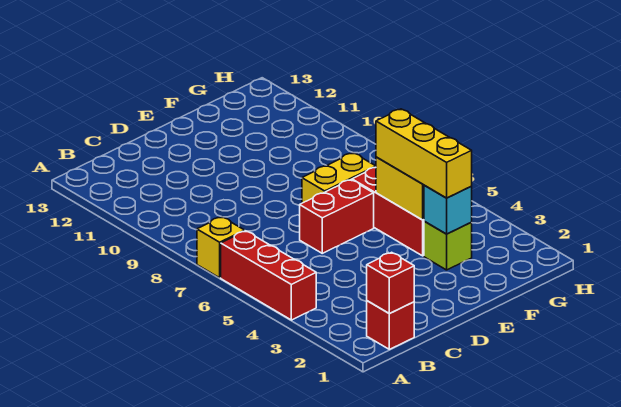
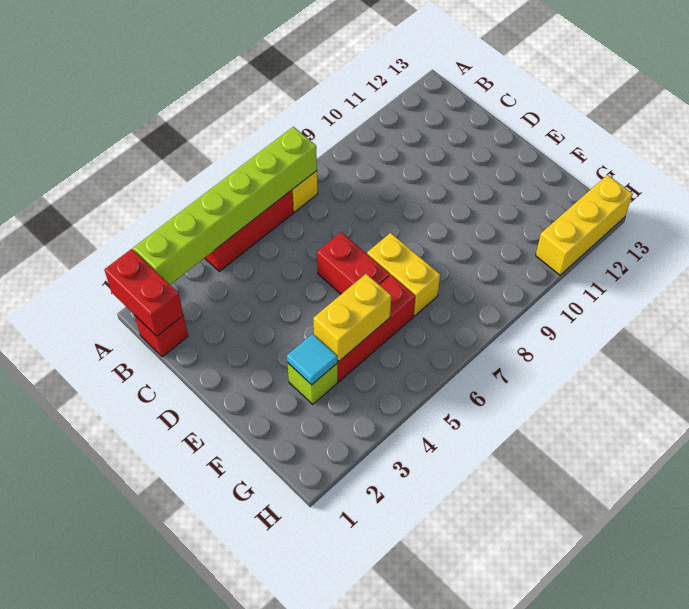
none -> lime brick A2:A7 level 2
red brick B1 level 2 -> red brick A1:B1 level 2
cyan brick F3 level 2 -> cyan tile F3 level 2
yellow brick F3:F5 level 3 -> yellow brick H11:H13 level 1

